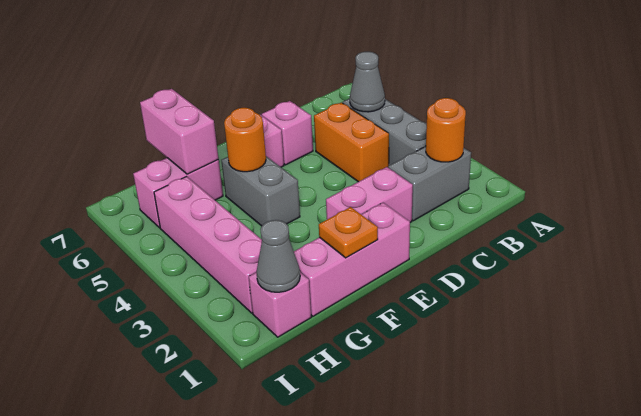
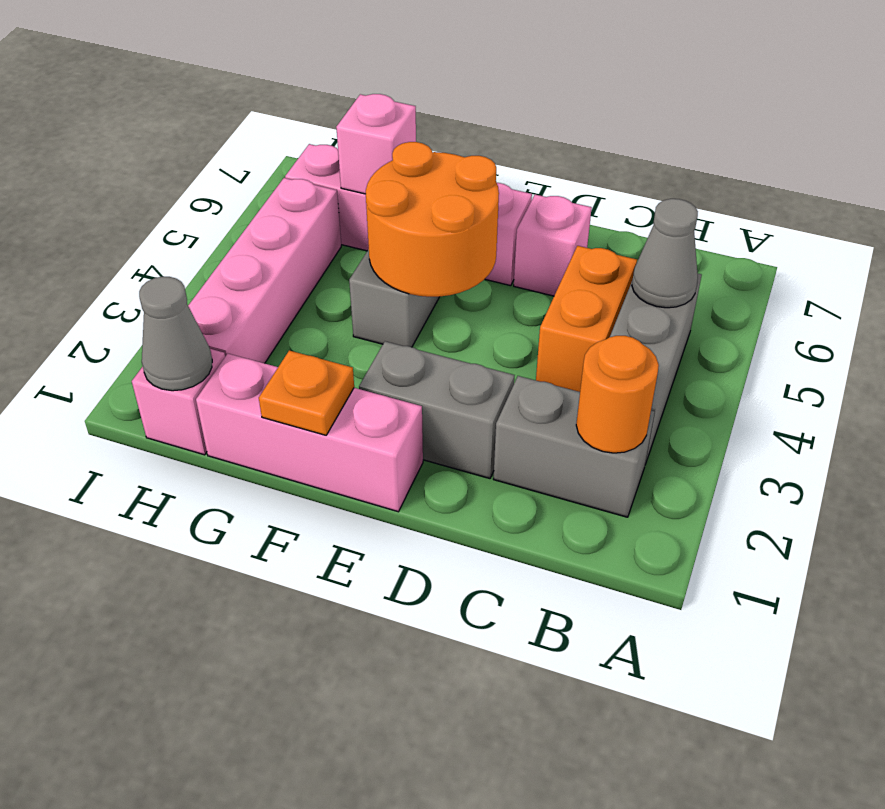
pink brick D2:E2 level 1 -> grey brick D2:E2 level 1
orange round brick F5 level 2 -> orange round brick E4:F5 level 2
pink brick G6:G7 level 2 -> pink brick G6 level 2

